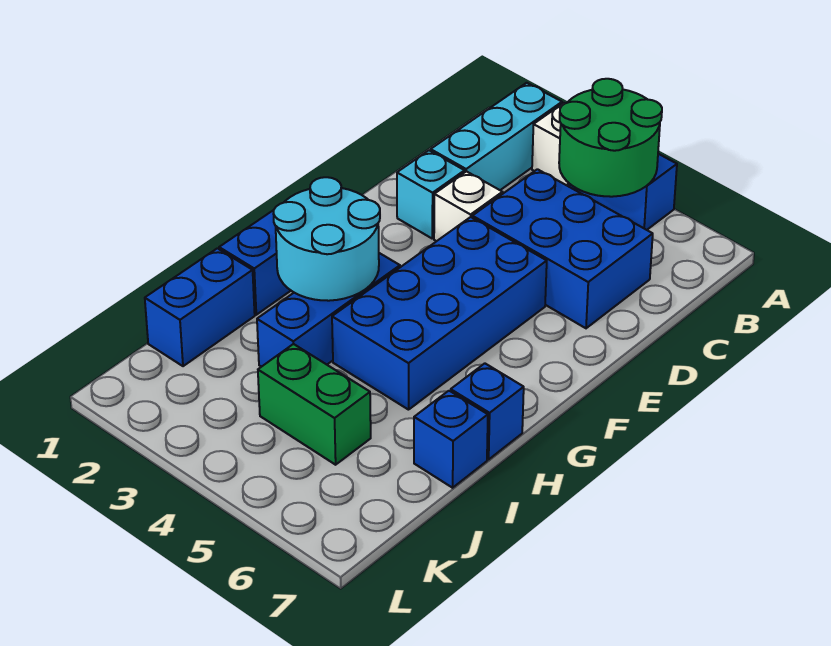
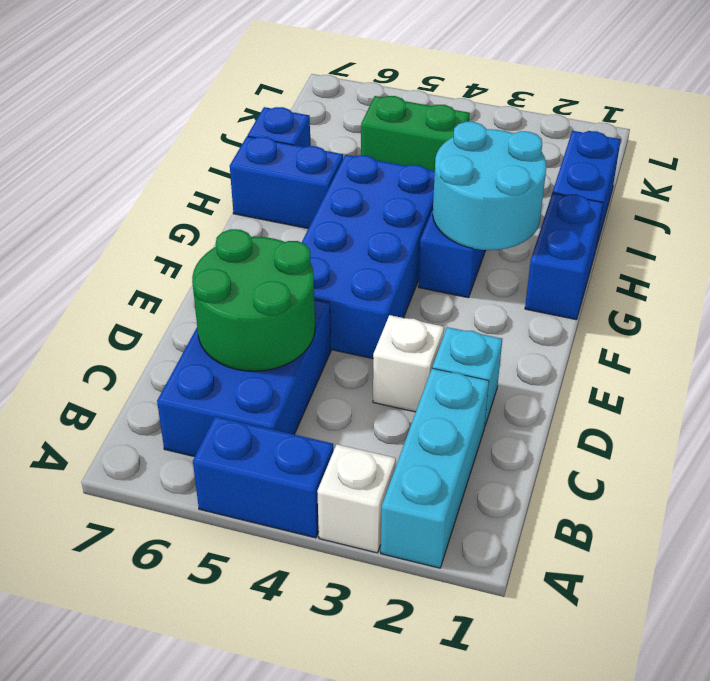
green round brick A4:B5 level 2 -> green round brick C5:D6 level 2
blue brick C4:D6 level 1 -> blue brick B5:D6 level 1
blue brick H7 level 1 -> blue brick H6:H7 level 1

